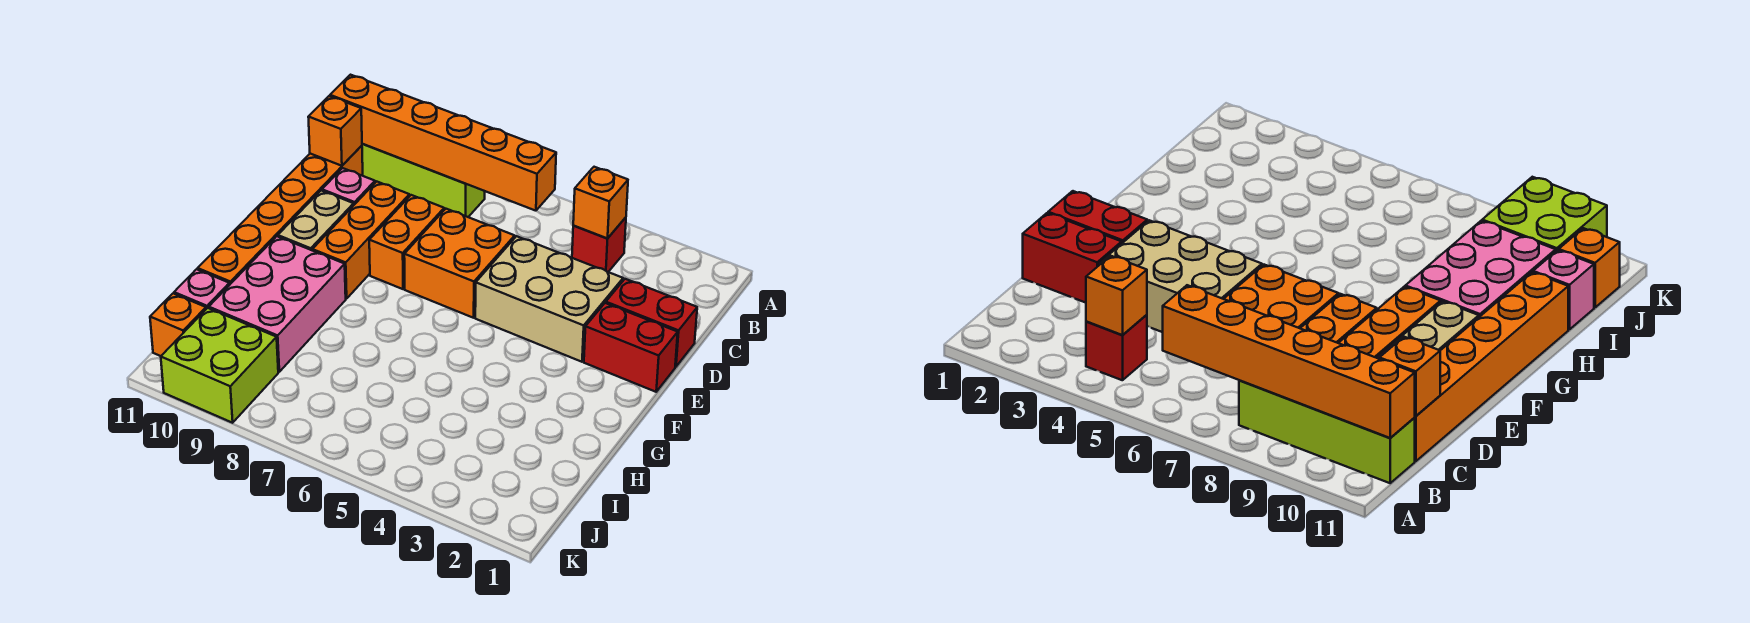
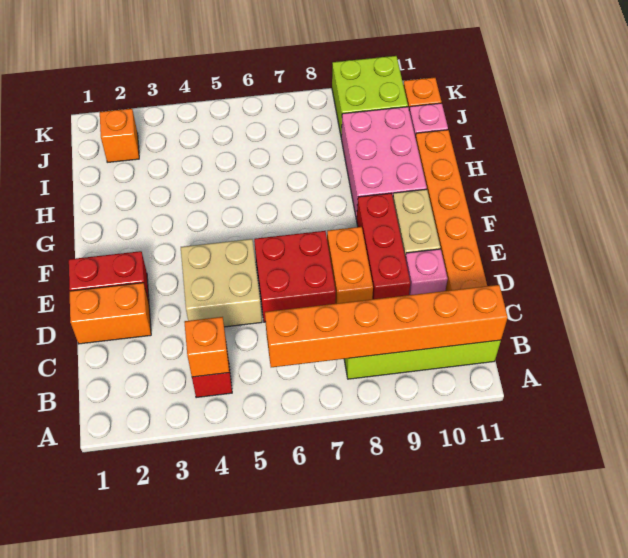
orange brick C11 level 2 -> orange brick J2 level 1
red brick D1:D2 level 1 -> orange brick D1:D2 level 1
tan brick D3:E5 level 1 -> tan brick D4:E5 level 1
orange brick D6:E7 level 1 -> red brick D6:E7 level 1
orange brick D9:F9 level 1 -> red brick D9:F9 level 1

